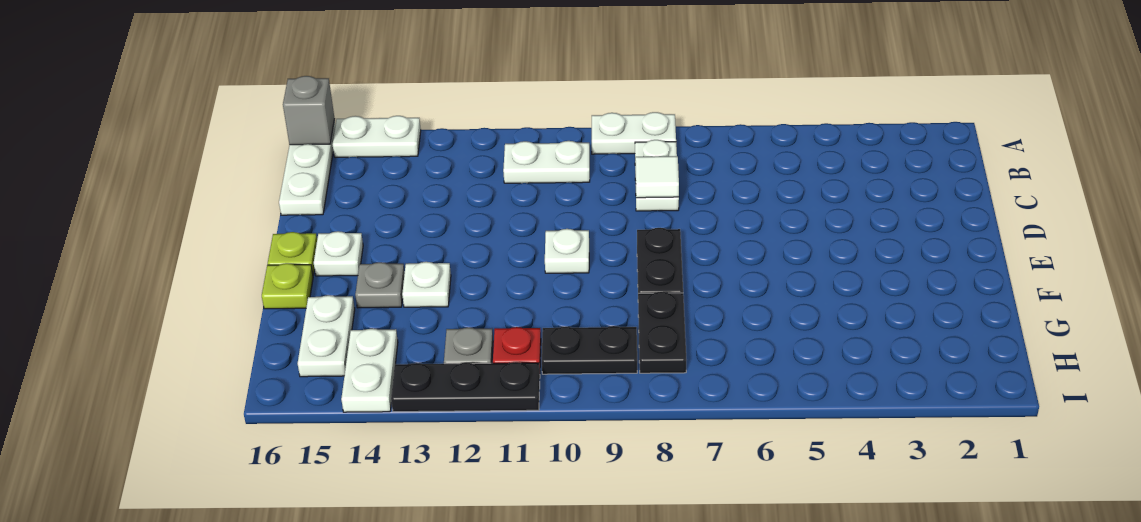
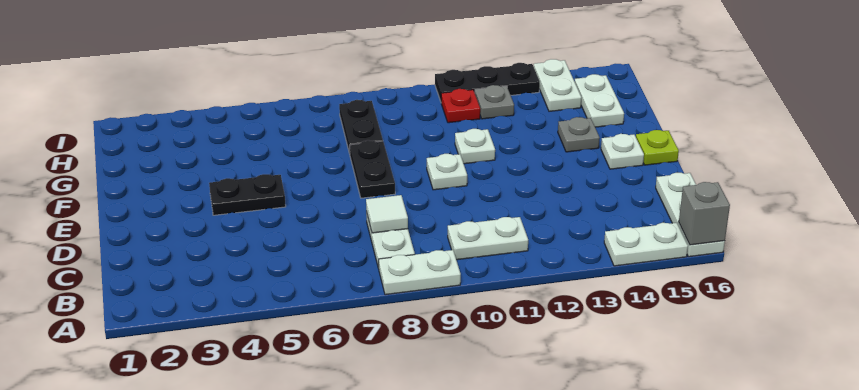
white plate F13 level 1 -> white plate F11 level 1
lime plate F16 level 1 -> none
black plate H9:H10 level 1 -> black plate E4:E5 level 1

